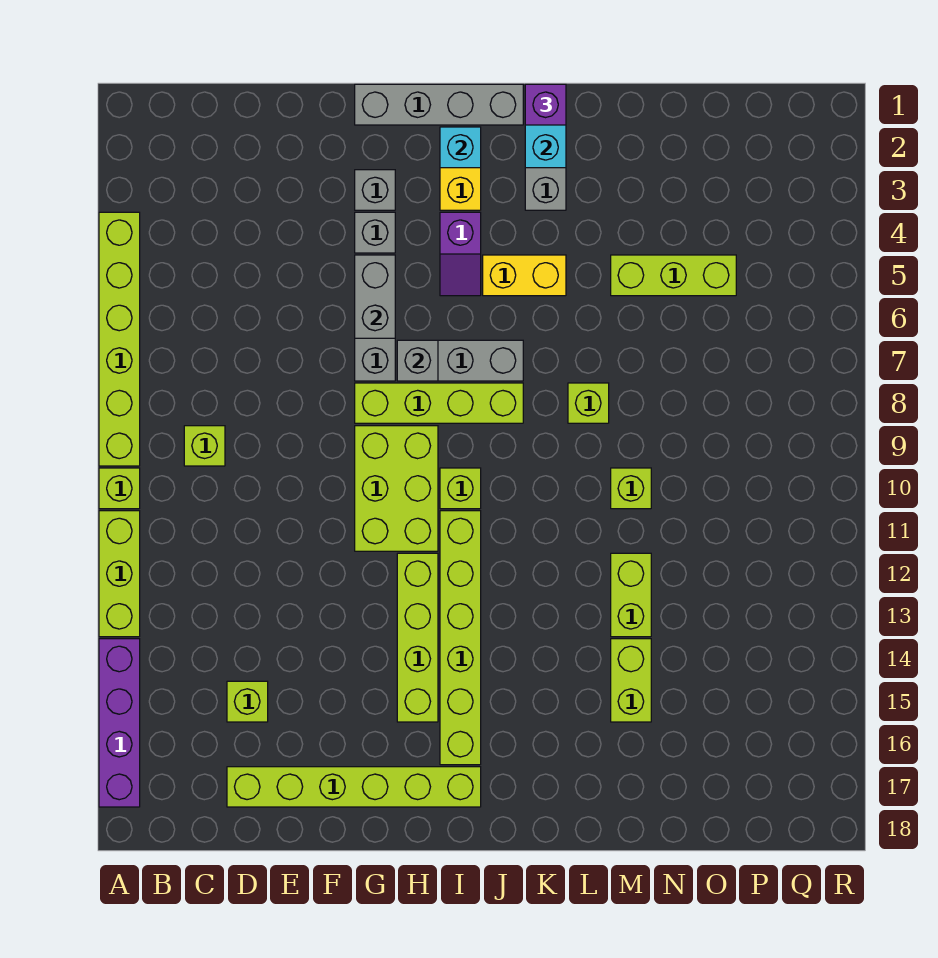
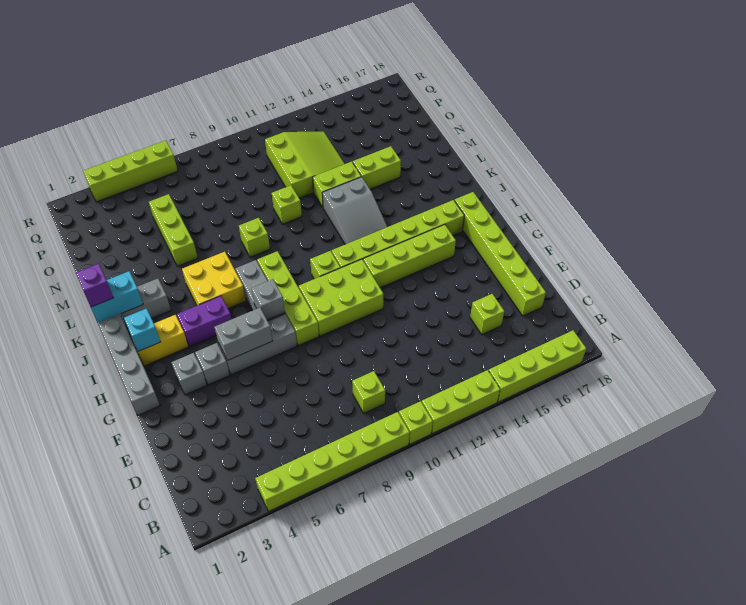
purple brick A14:A17 level 1 -> lime brick A14:A17 level 1
purple slope I4:I5 level 1 top 4 -> purple brick I4:I5 level 1
yellow brick J5:K5 level 1 -> yellow brick J5:K6 level 1
none -> grey slope J12:L13 level 1 top L
none -> lime slope N11:P13 level 1 top 11
none -> lime brick R3:R6 level 1

